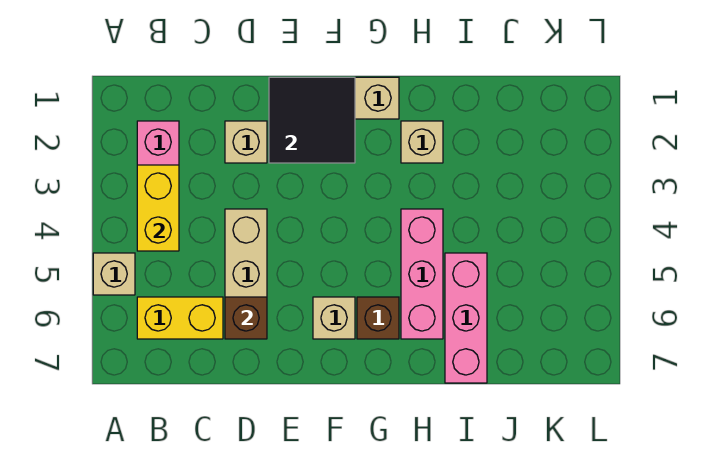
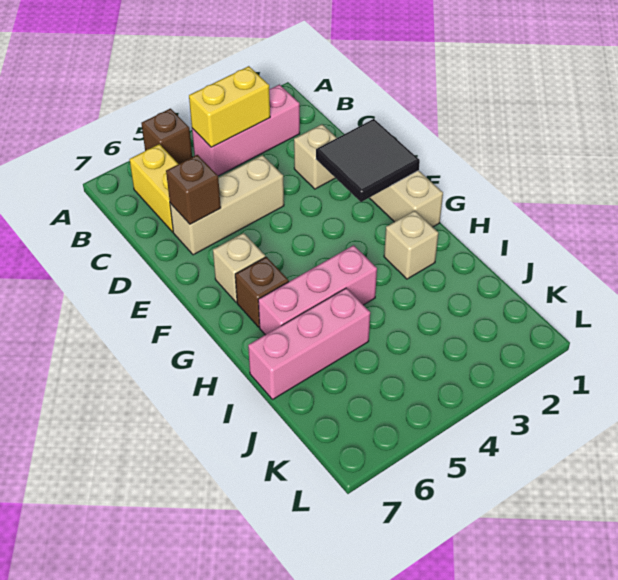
tan brick A5 level 1 -> brown brick A5 level 1

